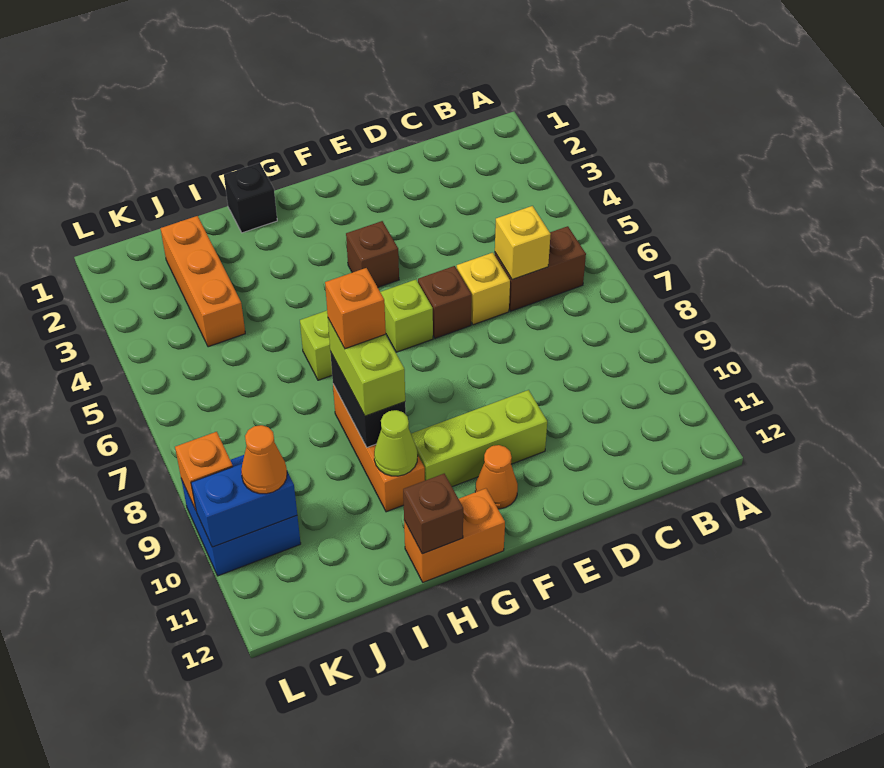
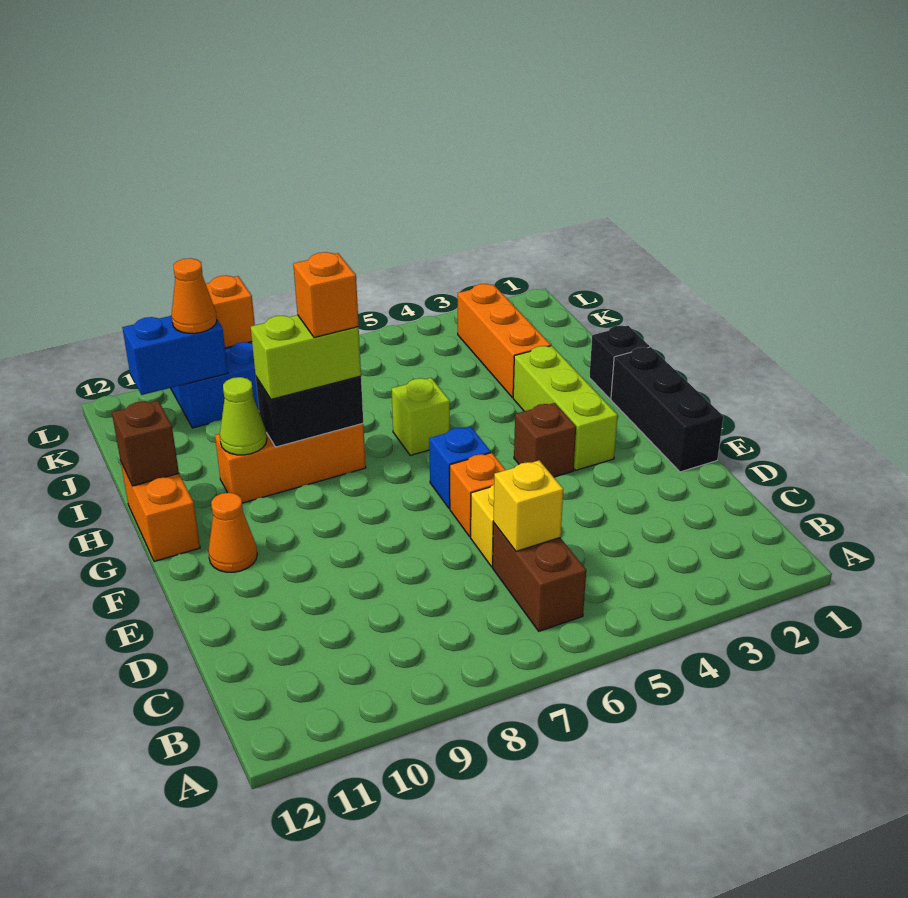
none -> black brick E1:G1 level 1
brown brick E6 level 1 -> orange brick E6 level 1
lime brick E10:G10 level 1 -> lime brick F3:H3 level 1
lime brick F6 level 1 -> blue brick F6 level 1
orange brick J2:J4 level 1 -> orange brick I3:K3 level 1
blue brick K10:L10 level 2 -> blue brick K10:K11 level 2

